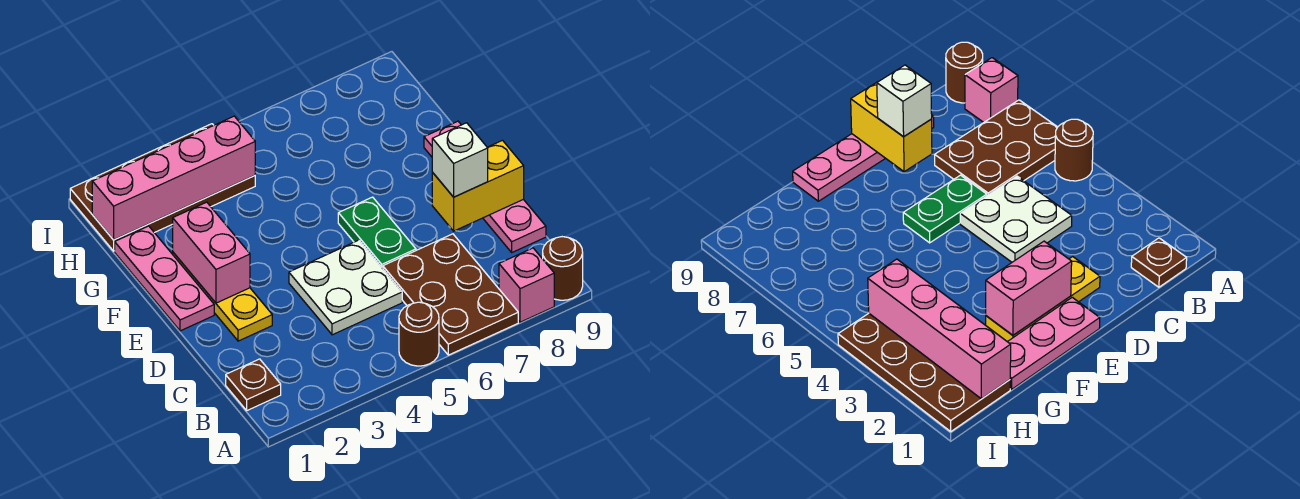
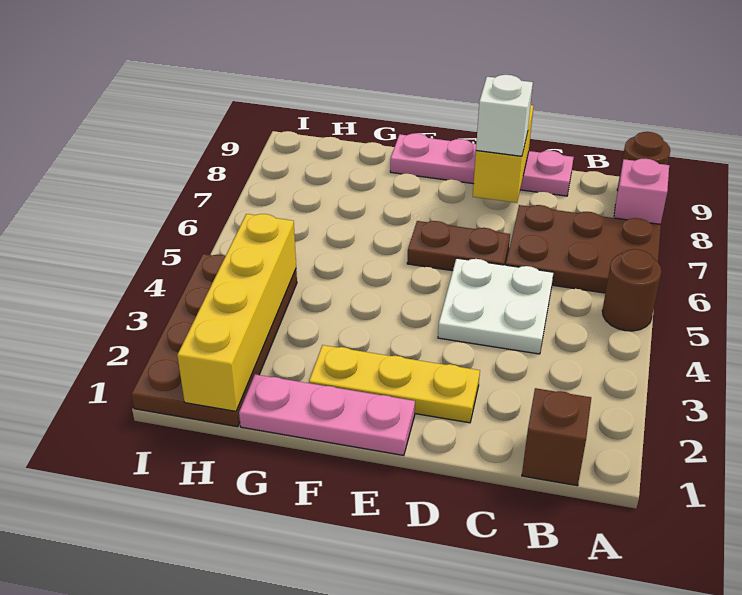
brown plate B1 level 1 -> brown brick B1 level 1
green plate D6:E6 level 1 -> brown plate D6:E6 level 1
pink brick E2:F2 level 2 -> none
pink brick H1:H4 level 2 -> yellow brick H1:H4 level 2

